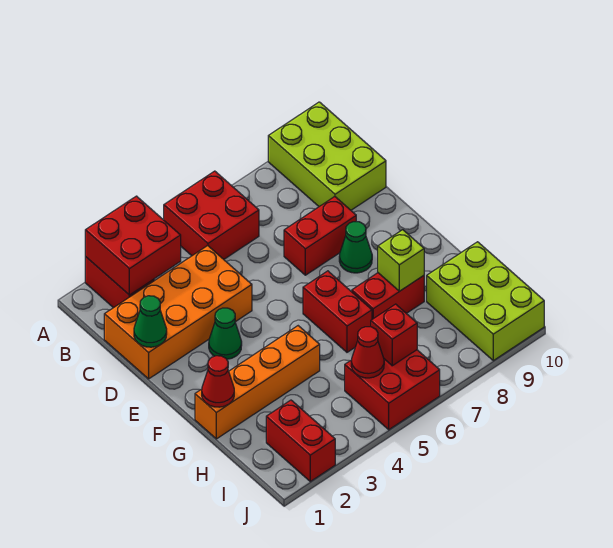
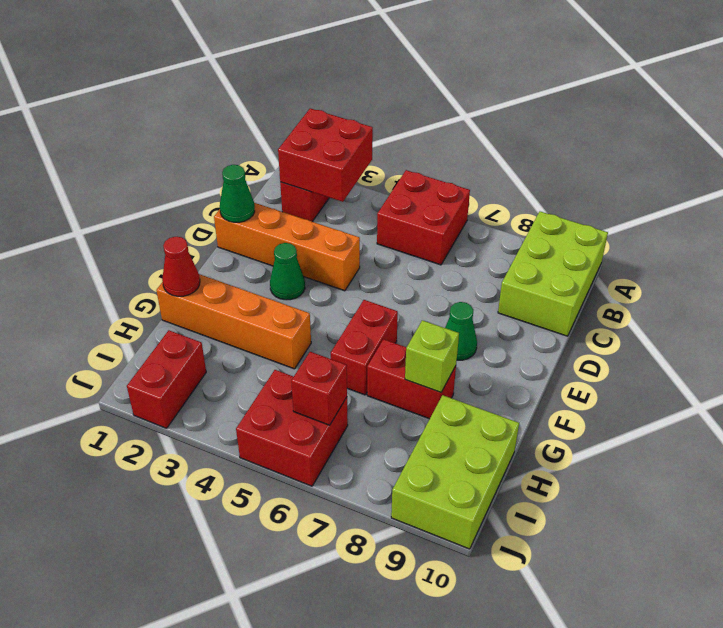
orange brick C1:D4 level 1 -> orange brick D1:D4 level 1
red brick D7:D8 level 1 -> none
red cone I5 level 2 -> none

